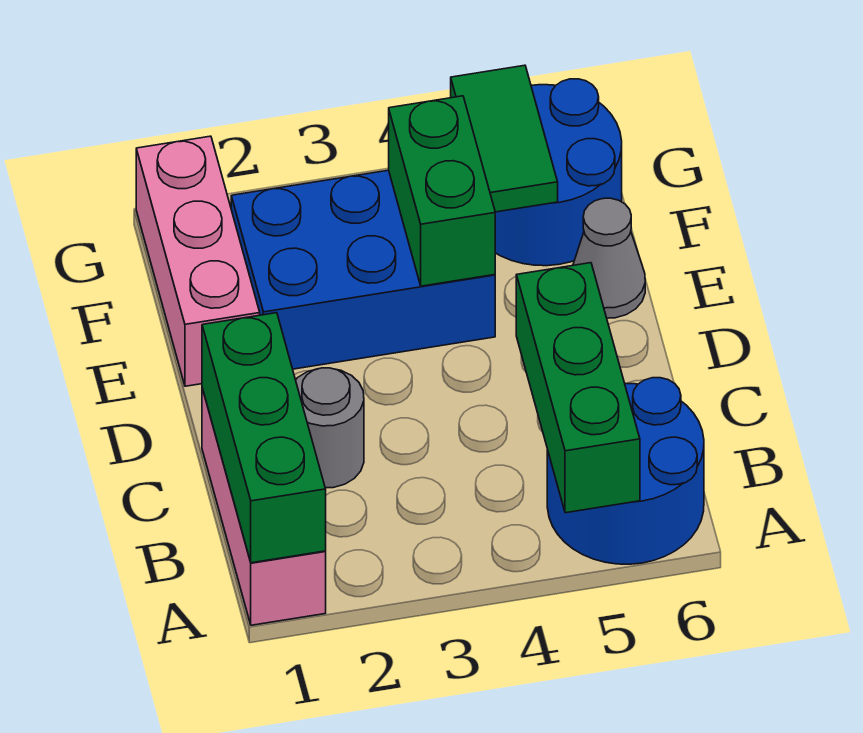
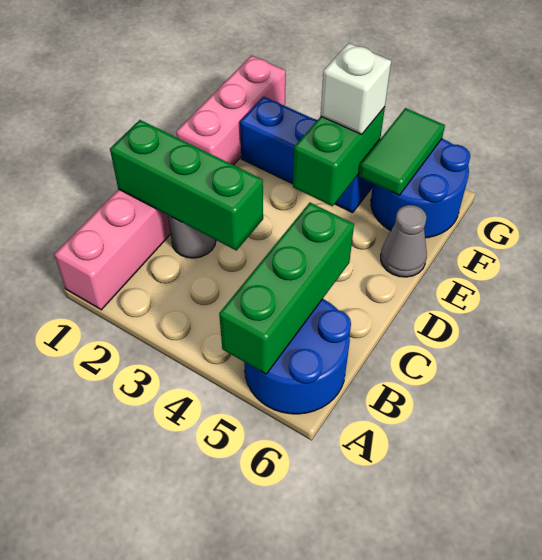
green brick A1:C1 level 2 -> green brick C1:C3 level 2
blue brick E2:F4 level 1 -> blue brick F2:F4 level 1
none -> white brick F4 level 3

